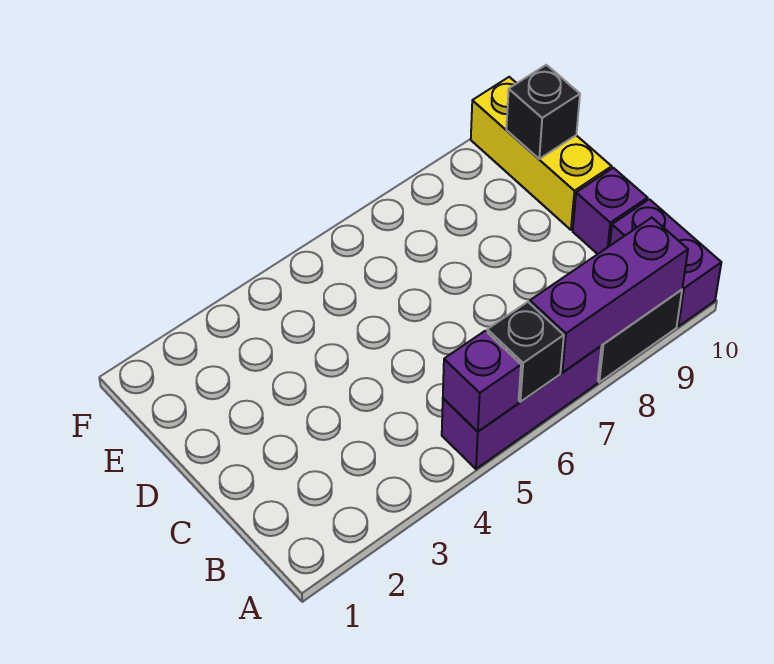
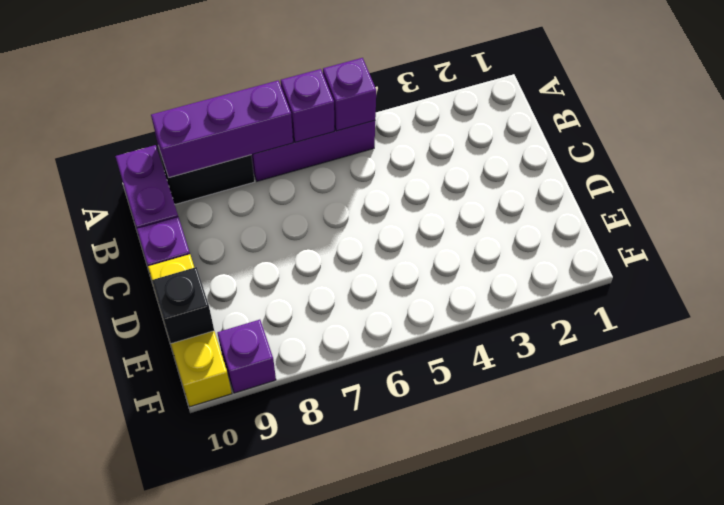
black brick A6 level 2 -> purple brick A6 level 2
none -> purple brick F9 level 1

